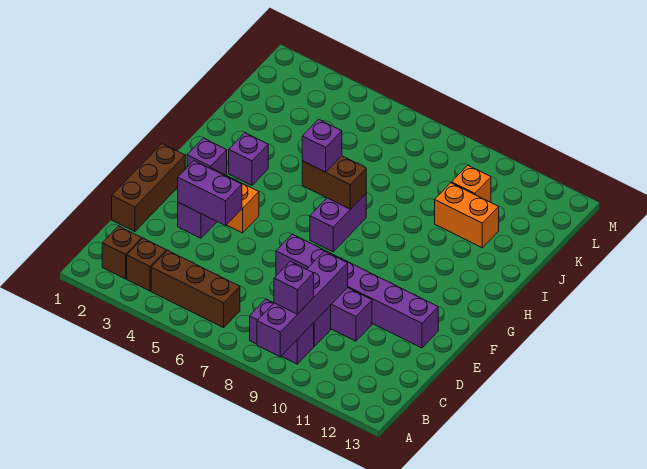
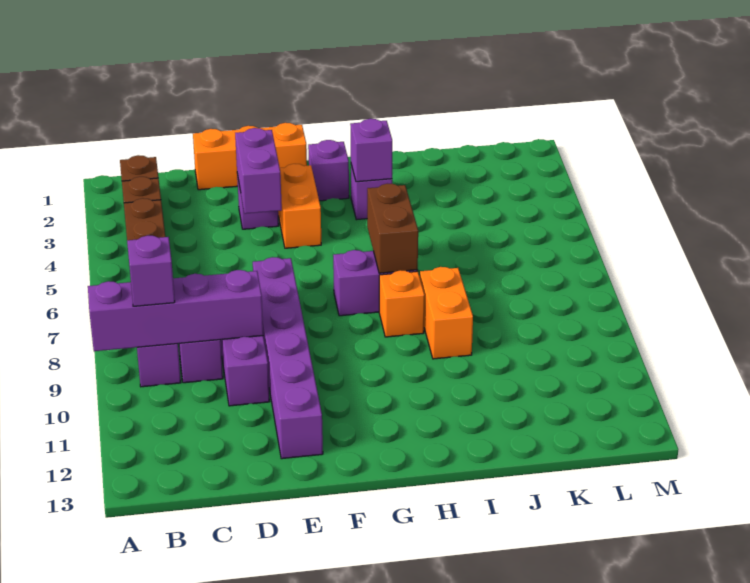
brown brick D1:F1 level 1 -> orange brick D1:F1 level 1
purple brick H6 level 3 -> purple brick H3 level 2
orange brick J10:J11 level 1 -> orange brick I8:I9 level 1
orange brick K10 level 1 -> orange brick H8 level 1

